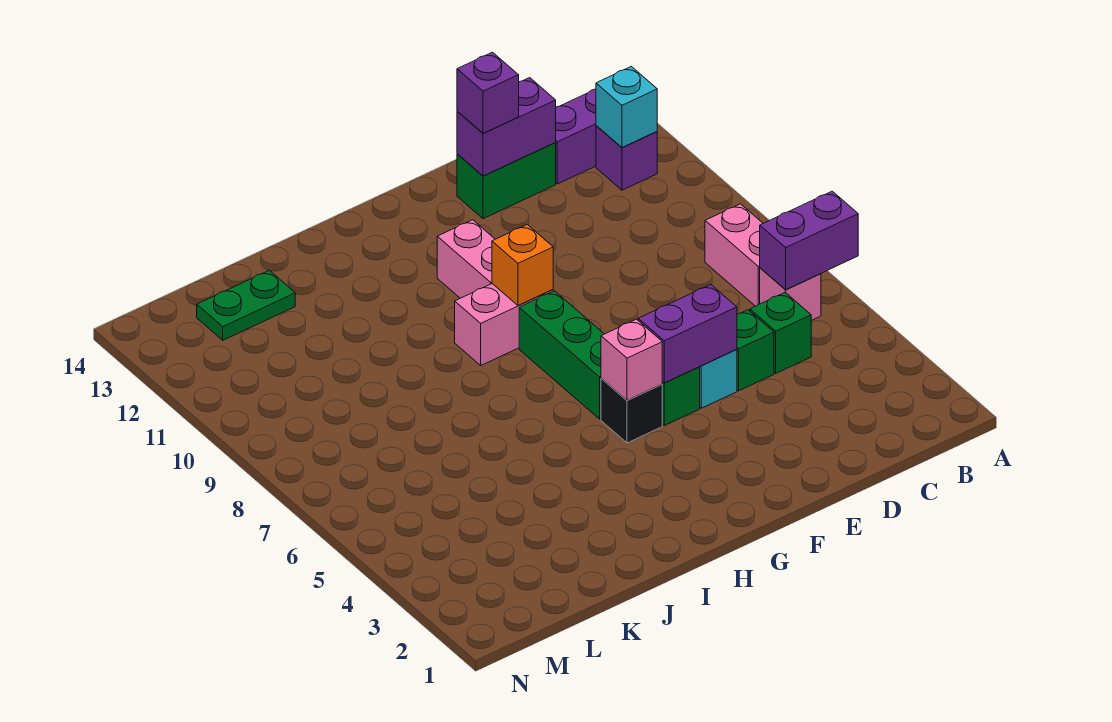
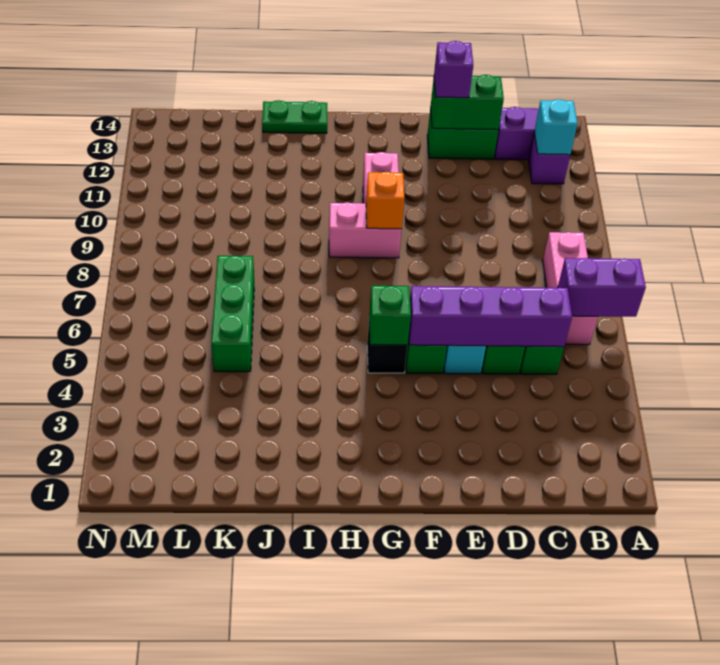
purple brick D13:E13 level 2 -> green brick D13:E13 level 2
purple brick E5:F5 level 2 -> purple brick C5:F5 level 2
pink brick G5 level 2 -> green brick G5 level 2
green brick G6:G8 level 1 -> green brick K5:K7 level 1
green plate K13:L13 level 1 -> green plate I14:J14 level 1

